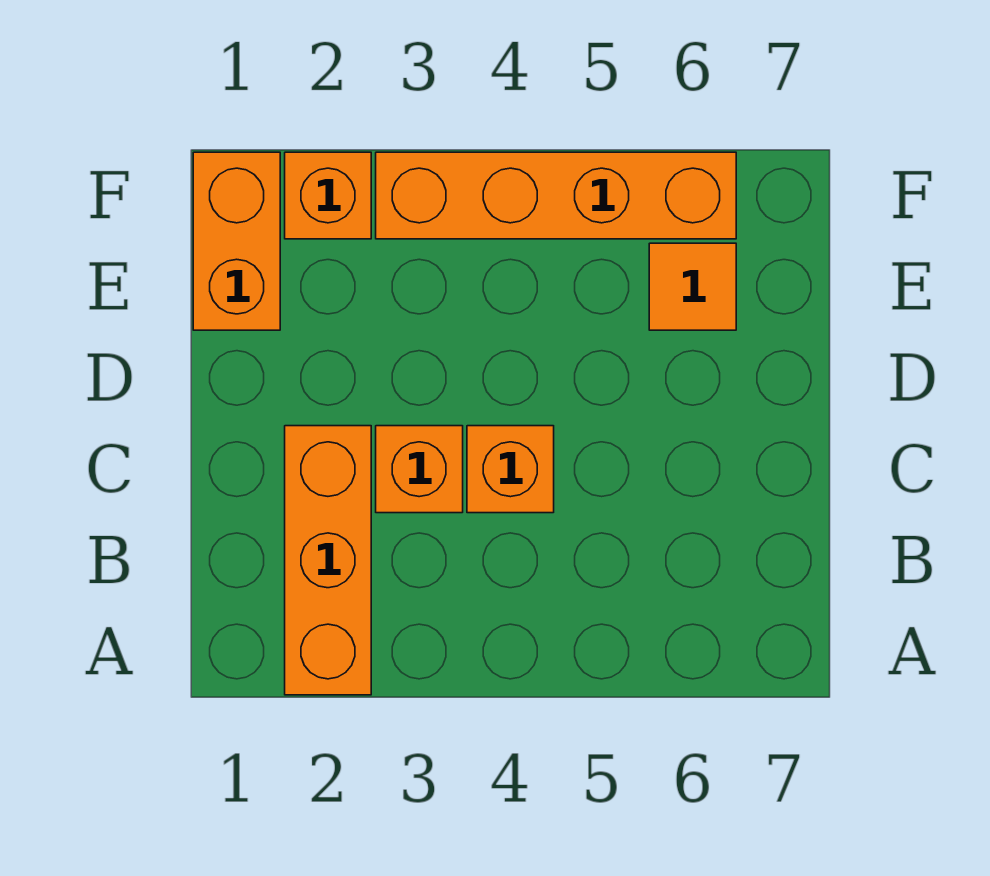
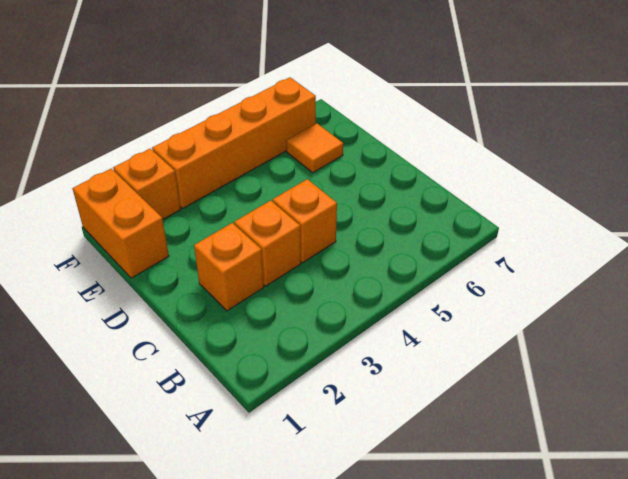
orange brick A2:C2 level 1 -> orange brick C2 level 1

